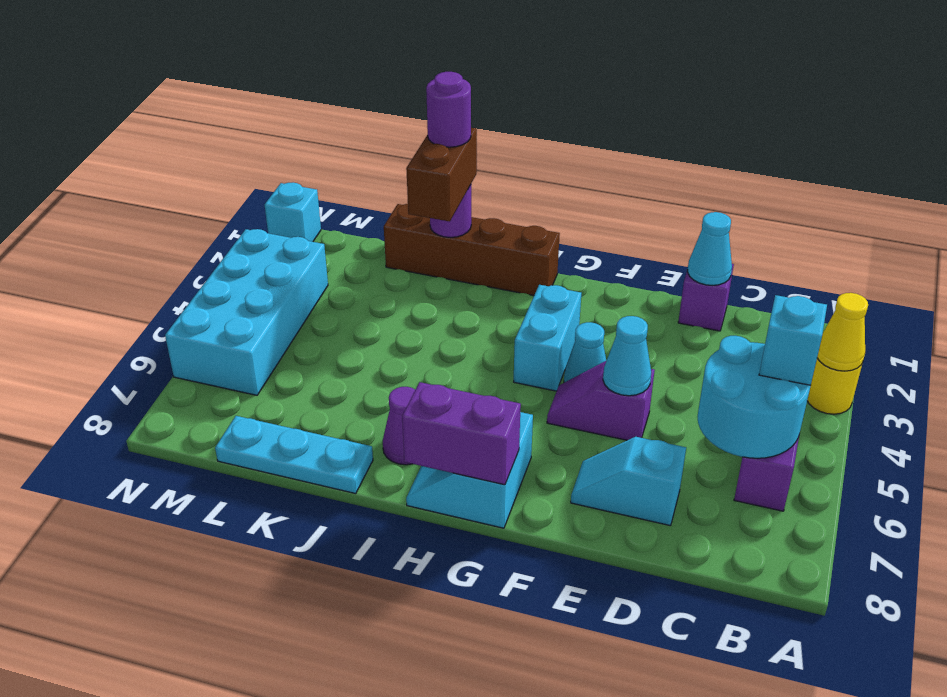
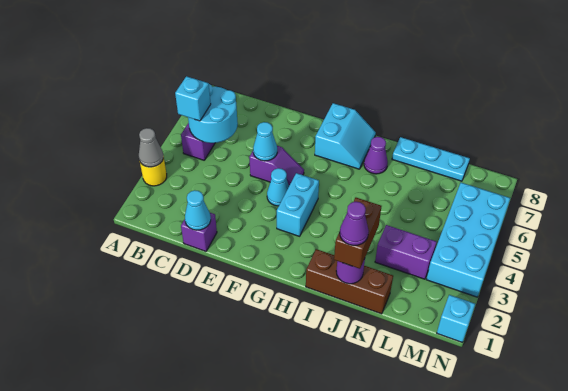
yellow cone A3 level 2 -> grey cone A3 level 2
cyan slope D7:E7 level 1 top D -> none
purple brick G8:H8 level 2 -> purple brick K3:L3 level 1
brown brick H1:K1 level 1 -> brown brick I1:K1 level 1
purple round brick J1 level 4 -> purple cone J1 level 4

